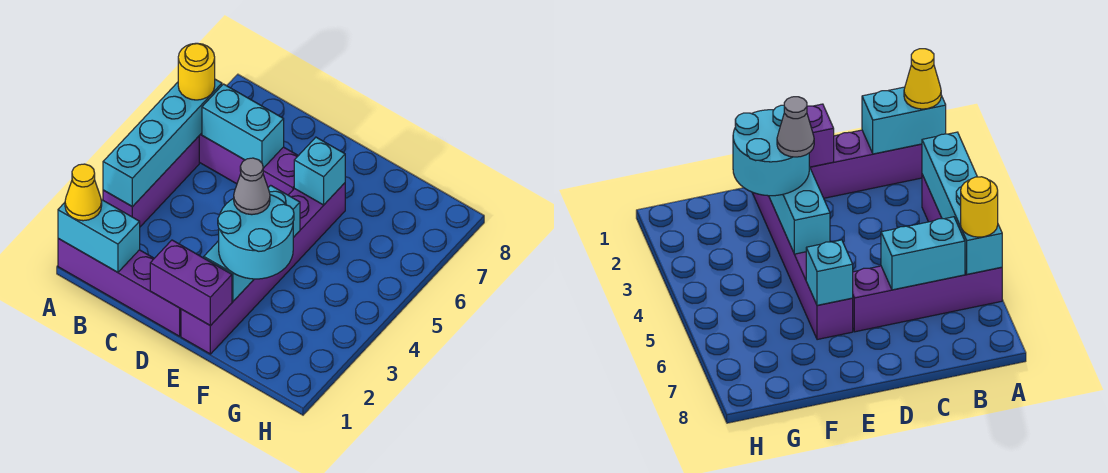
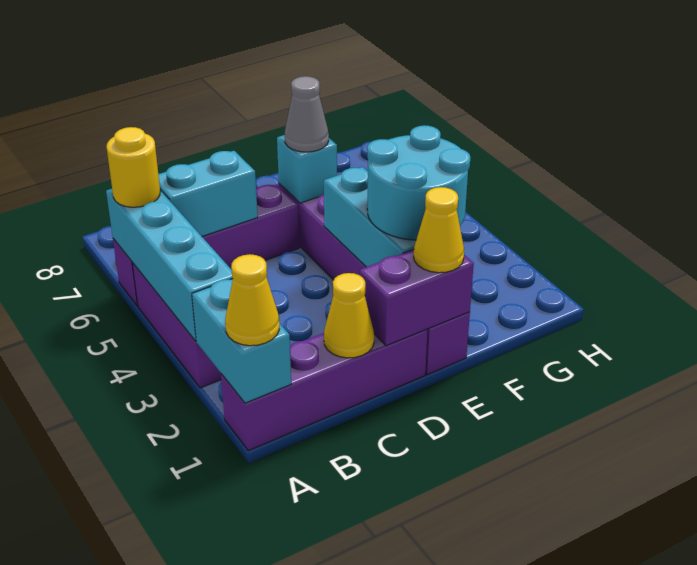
cyan brick A1:B1 level 2 -> cyan brick A1:A2 level 2
none -> yellow cone C1 level 2
none -> yellow cone E1 level 3
grey cone E3 level 4 -> grey cone E6 level 3

